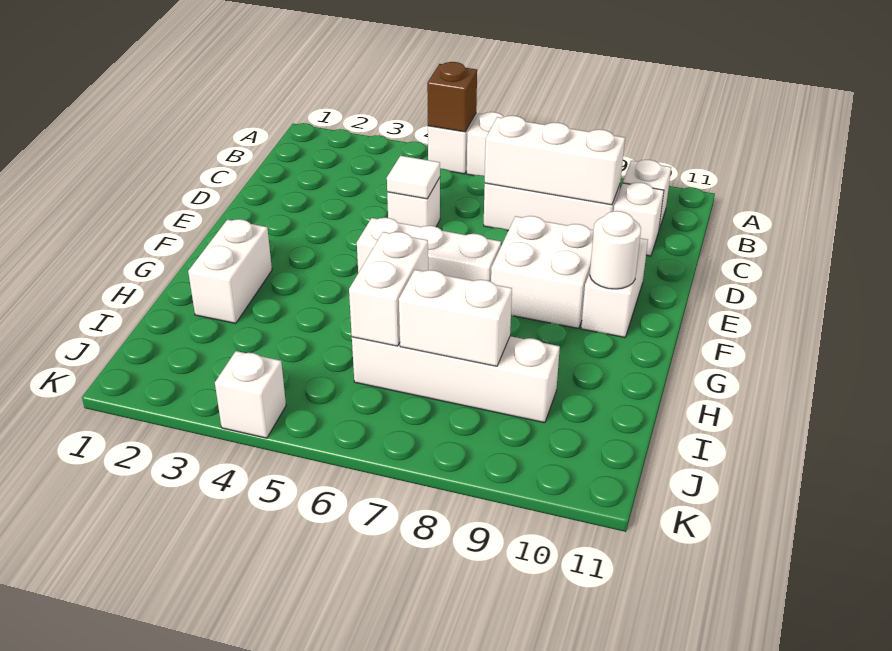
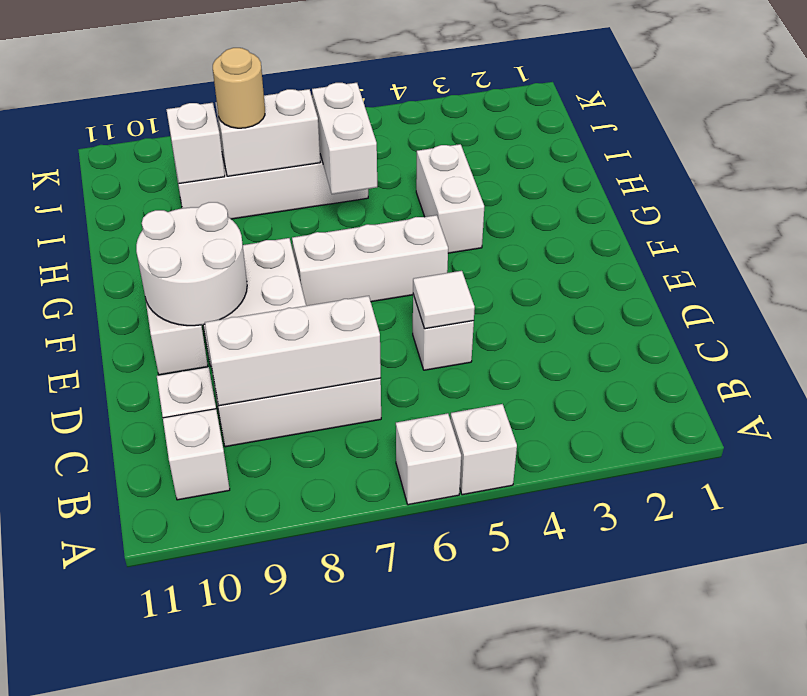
brown brick A5 level 2 -> none
white round brick F10 level 2 -> white round brick E9:F10 level 2
white brick G2:H2 level 1 -> white brick G4:H4 level 1
none -> tan round brick I8 level 3
white brick K4 level 1 -> white brick I9 level 2

